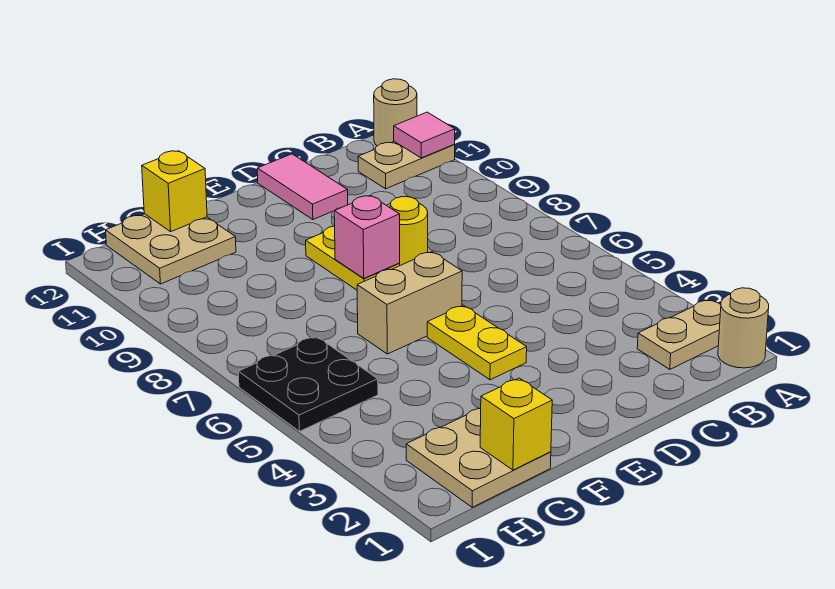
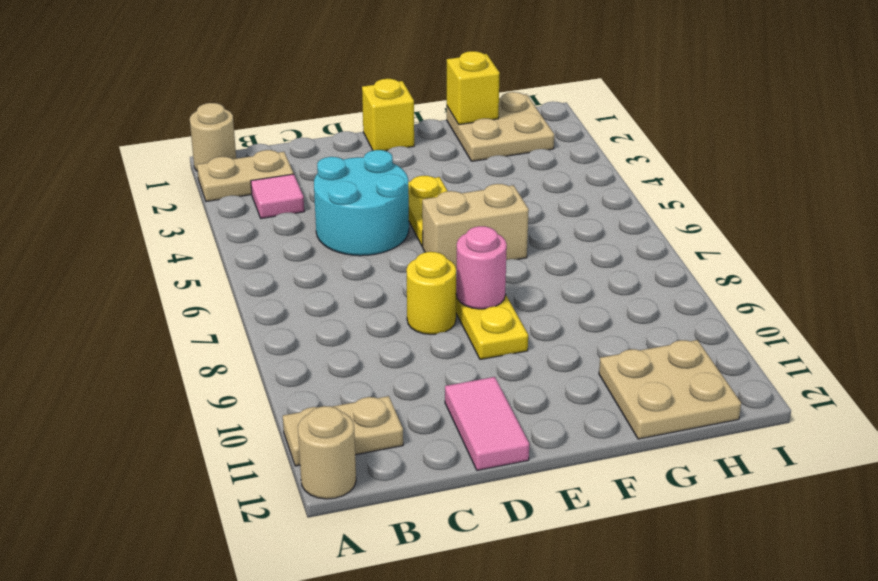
pink tile A11 level 2 -> pink tile B3 level 1
none -> cyan round brick C4:D5 level 1
pink brick E8 level 2 -> pink round brick E8 level 2
yellow brick G12 level 2 -> yellow brick E1 level 1
black plate H5:I6 level 1 -> none

